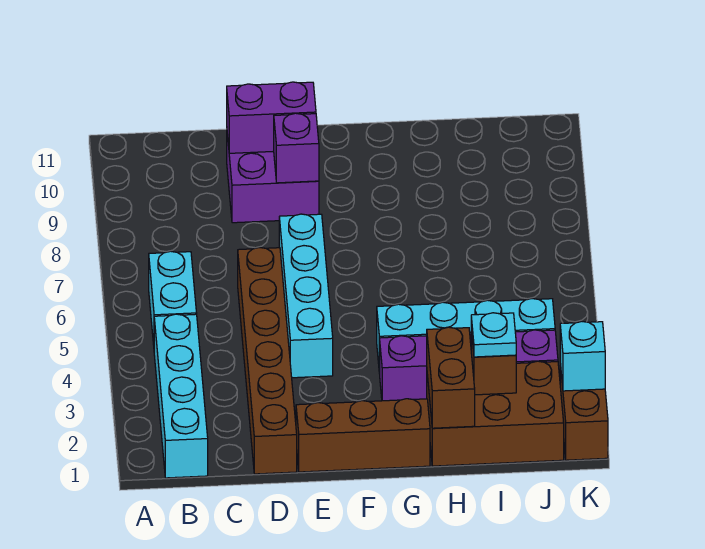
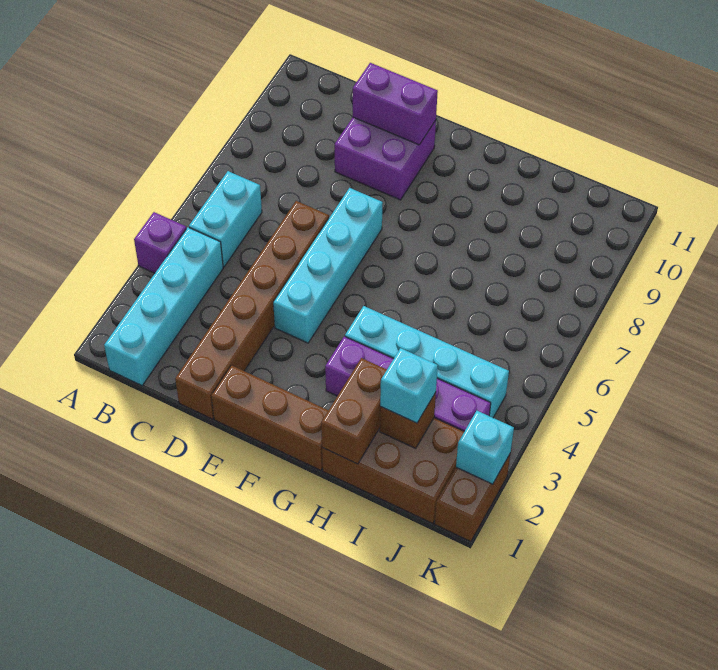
purple brick E9 level 2 -> purple brick A4 level 1
cyan plate I2 level 3 -> cyan brick I2 level 3

